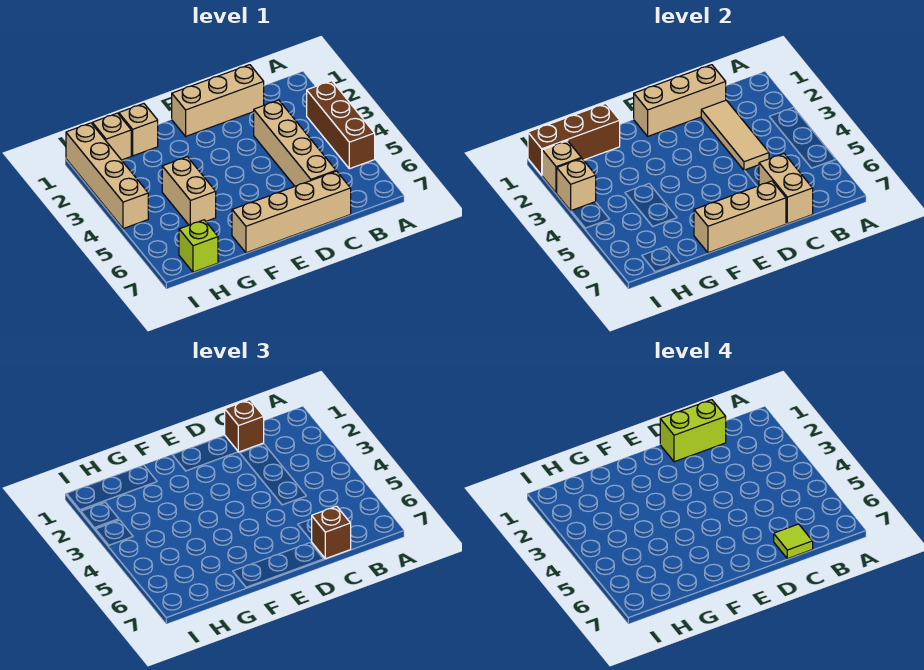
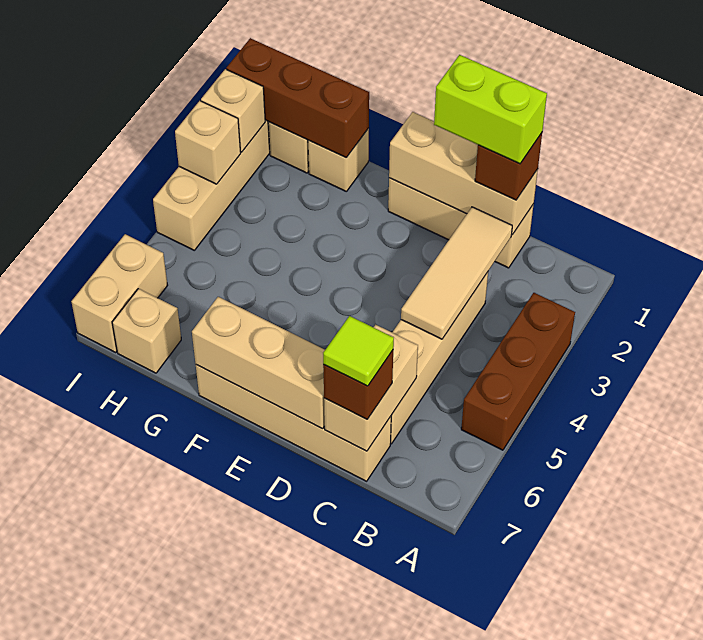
tan brick G4:G5 level 1 -> tan brick I6:I7 level 1
lime brick H7 level 1 -> tan brick H7 level 1

